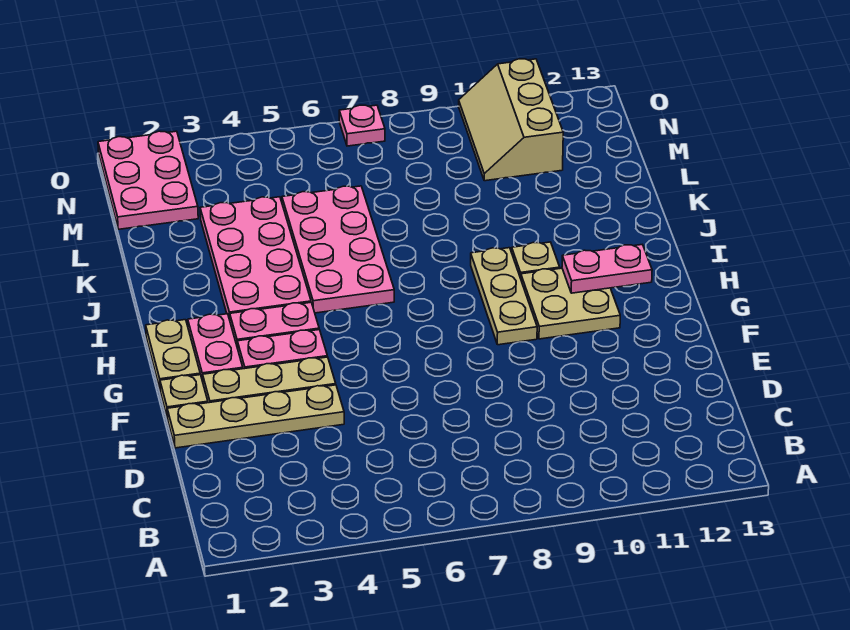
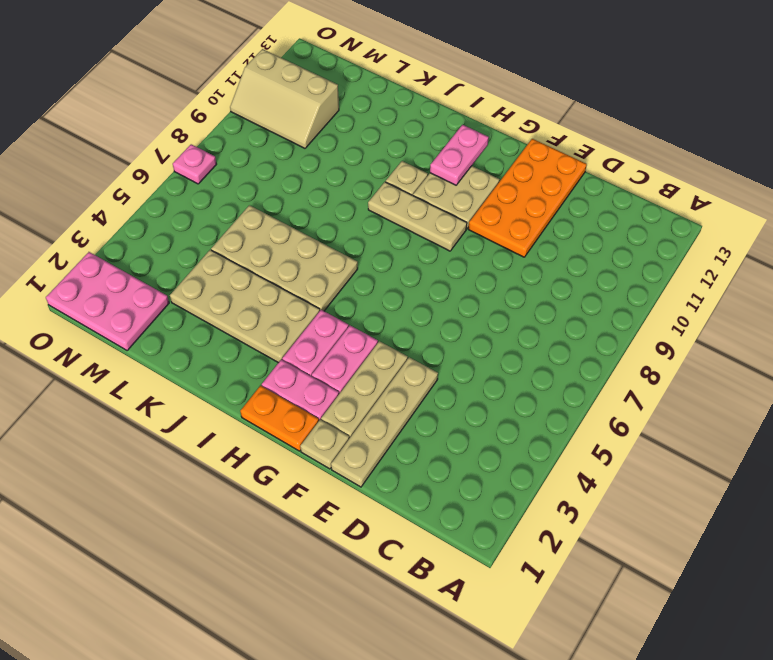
none -> orange plate E10:F13 level 1
tan plate G1:H1 level 1 -> orange plate G1:H1 level 1
pink plate I3:L4 level 1 -> tan plate I3:L4 level 1
pink plate I5:L6 level 1 -> tan plate I5:L6 level 1

